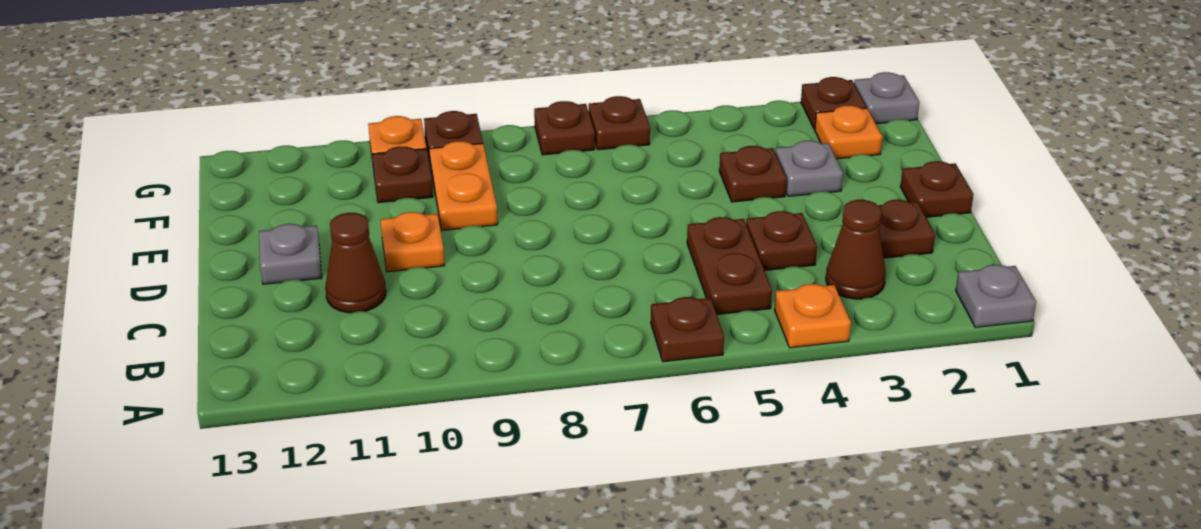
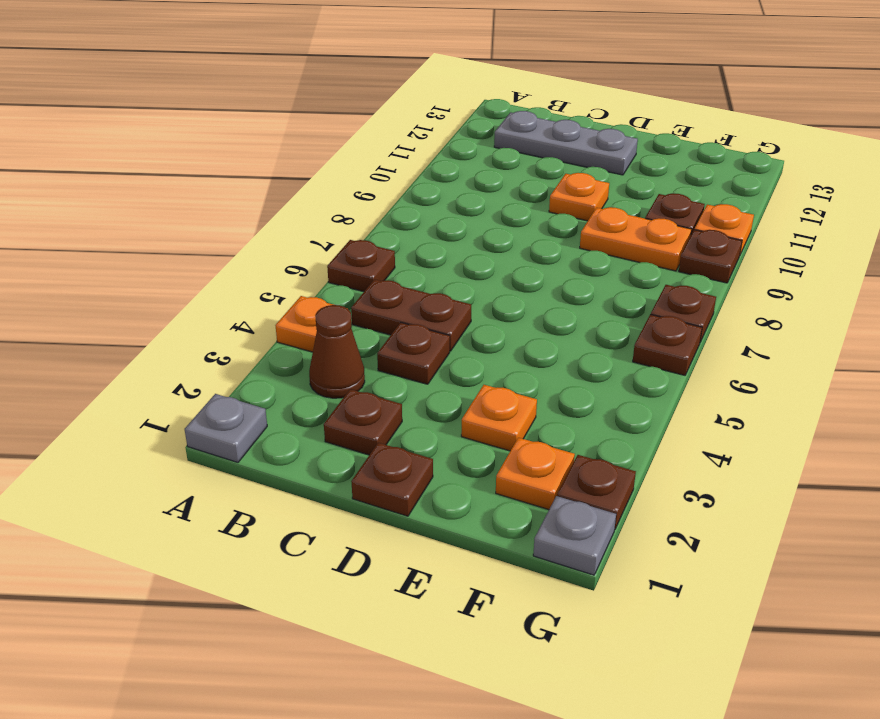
brown cone C11 level 1 -> none
grey plate D12 level 1 -> grey plate B12:D12 level 1
grey plate E3 level 1 -> orange plate E3 level 1
brown plate E4 level 1 -> none

